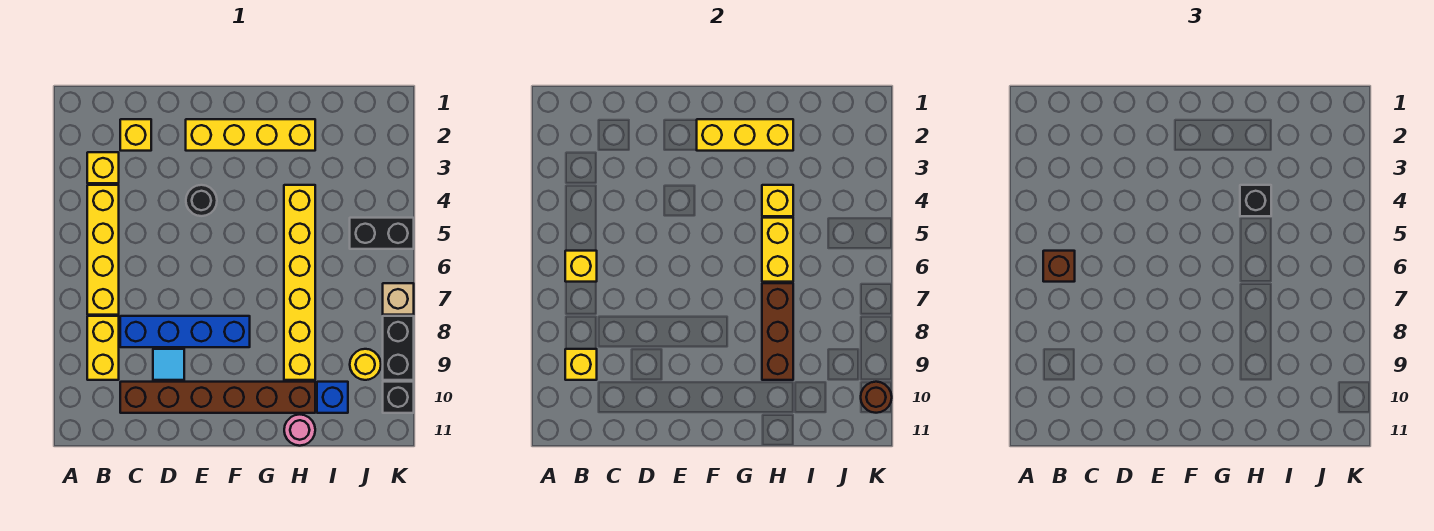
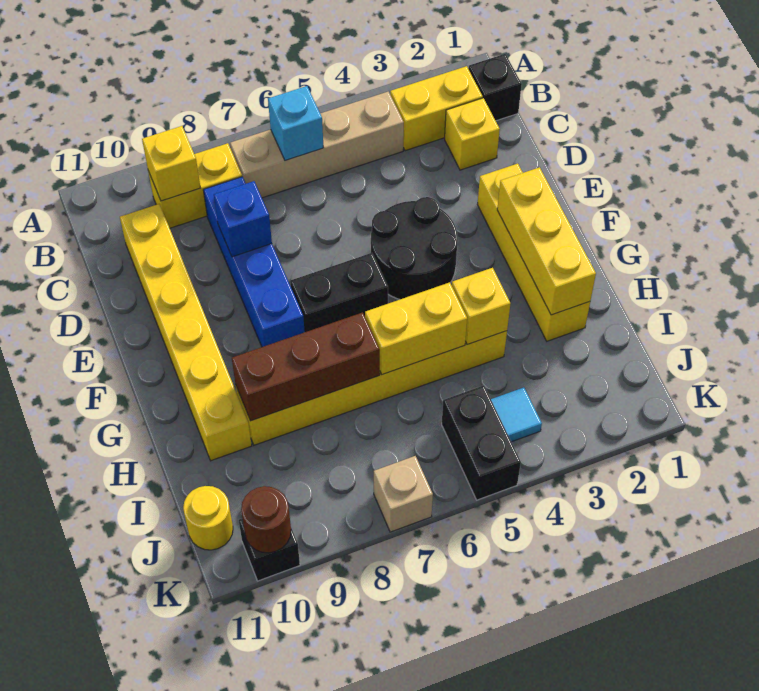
yellow brick B3 level 1 -> yellow brick B2:B3 level 1
yellow brick B4:B7 level 1 -> tan brick B4:B7 level 1
yellow brick B6 level 2 -> cyan brick B6 level 2
brown brick B6 level 3 -> none
brown brick C10:H10 level 1 -> yellow brick C10:H10 level 1
cyan tile D9 level 1 -> cyan tile J4 level 1
black round brick E4 level 1 -> black round brick E4:F5 level 1
black brick H4 level 3 -> black brick B1 level 1
pink round brick H11 level 1 -> none
blue brick I10 level 1 -> blue brick D8 level 2
yellow round brick J9 level 1 -> yellow round brick J11 level 1
black brick K8:K9 level 1 -> black brick F6:F7 level 1

